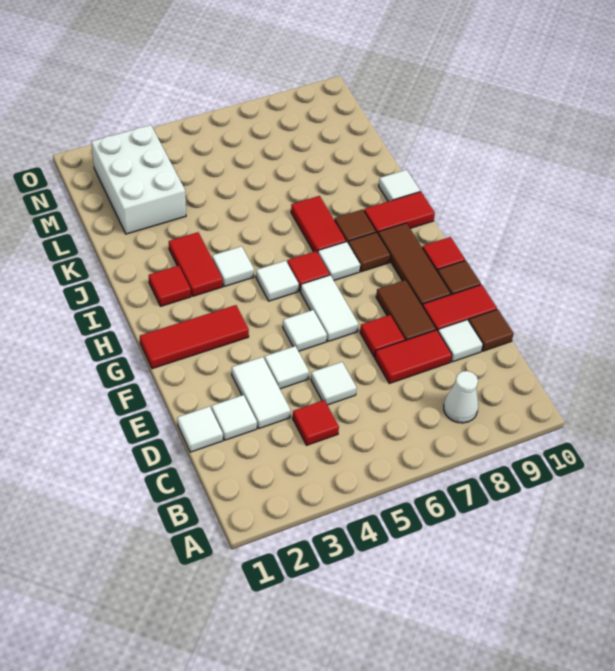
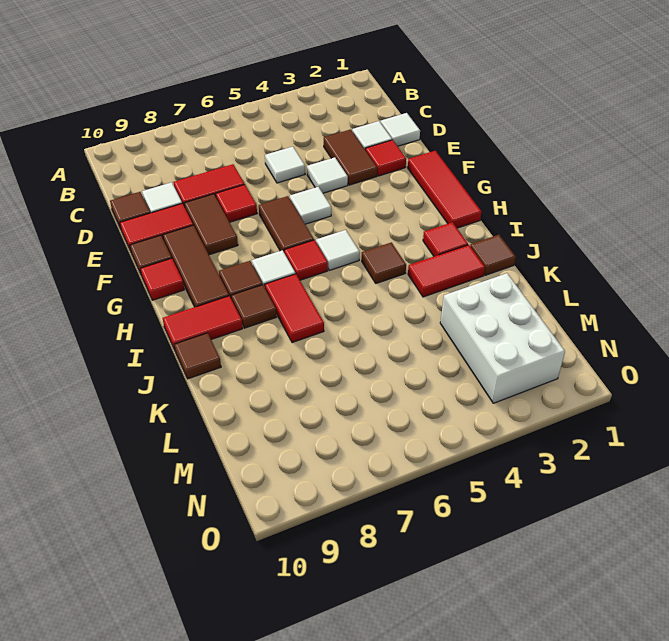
white cone B8 level 1 -> none
red tile C4 level 1 -> red tile E2 level 1
white tile D3:E3 level 1 -> brown tile D3:E3 level 1
white tile F6:G6 level 1 -> brown tile F6:G6 level 1
red tile G1:G3 level 1 -> red tile F1:H1 level 1
red tile I3:J3 level 1 -> red tile J2:J3 level 1
white tile I4 level 1 -> brown tile I4 level 1
none -> brown tile J1 level 1
white tile J10 level 1 -> brown tile J10 level 1

